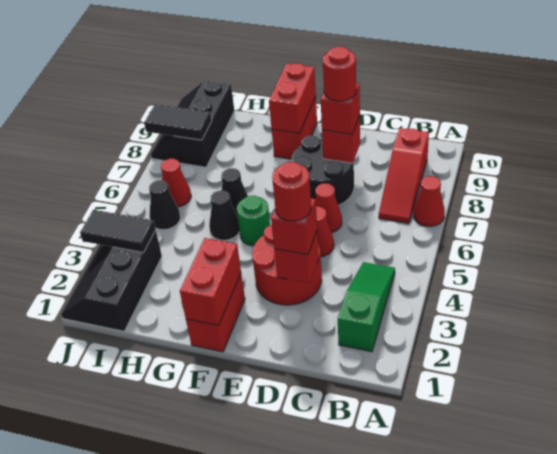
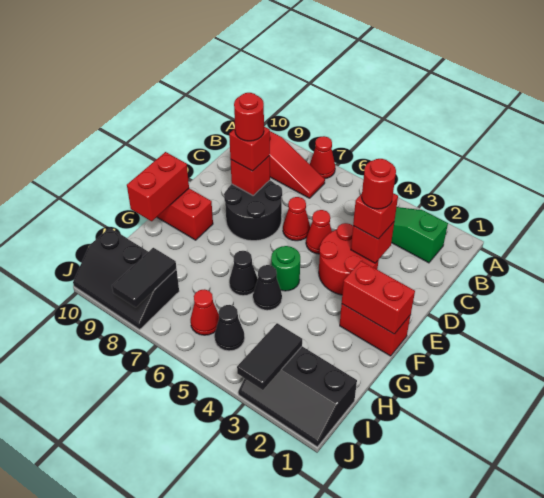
red brick F9:F10 level 2 -> red brick F10:G10 level 2

